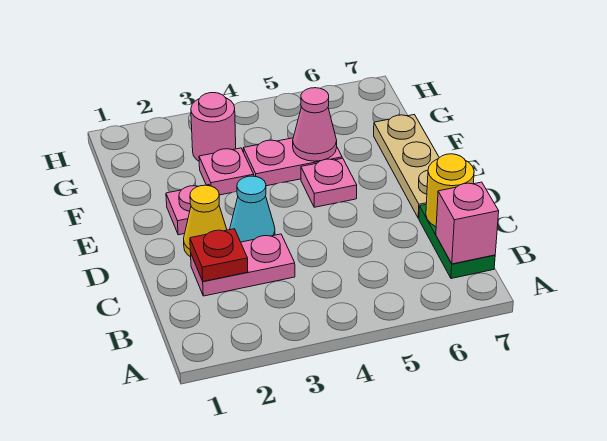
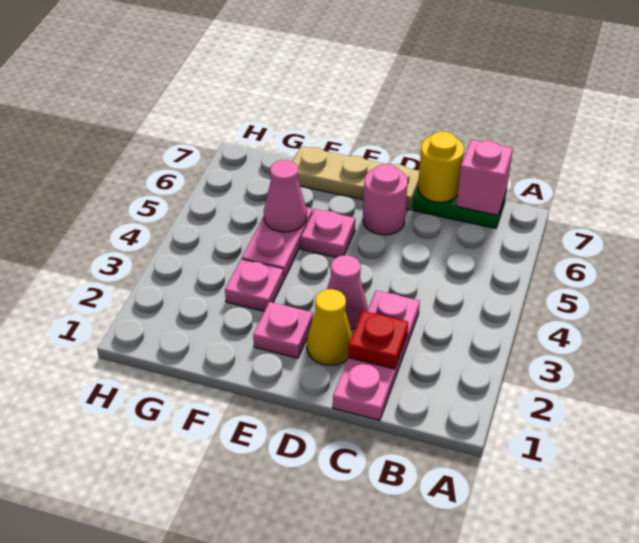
pink plate C2:C3 level 1 -> pink plate C1:C3 level 1
cyan cone D3 level 1 -> pink cone D3 level 1
pink round brick G3 level 1 -> pink round brick D6 level 1

